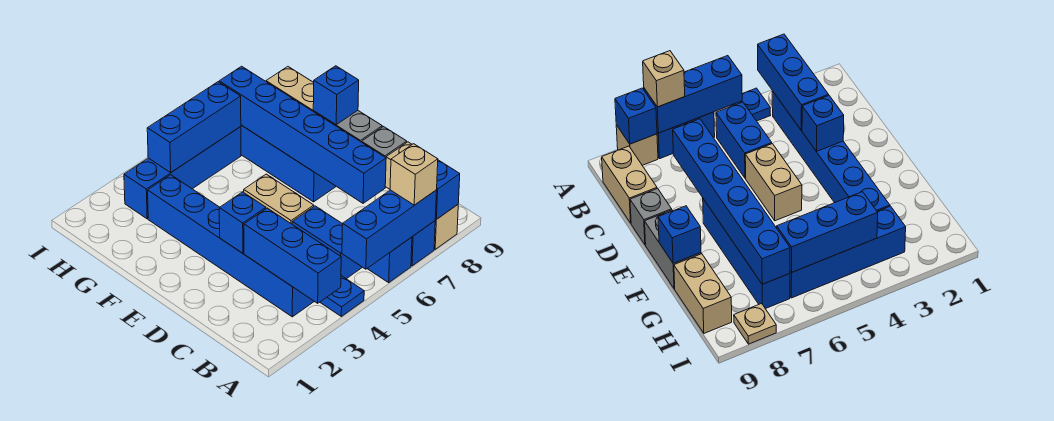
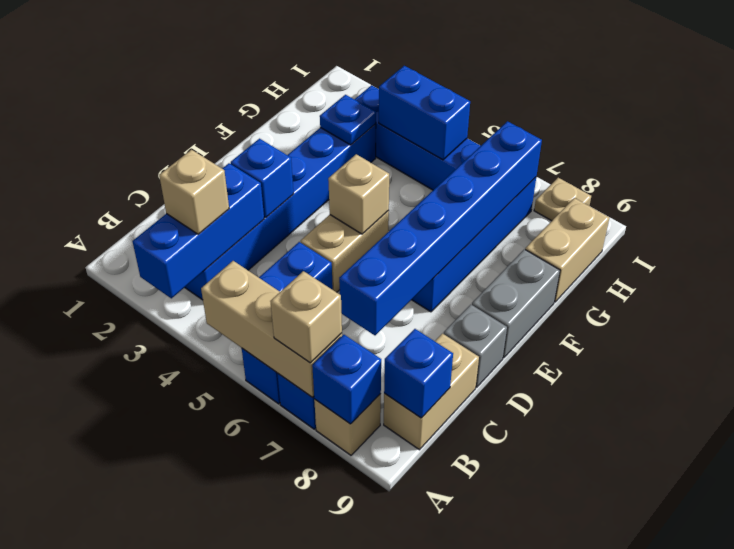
blue plate A4 level 1 -> blue plate G3 level 2
blue brick A5:A7 level 2 -> tan brick A5:A7 level 2
none -> tan brick B3 level 3
none -> tan brick E5 level 2
blue brick F9 level 2 -> blue brick B9 level 2
blue brick H4:H6 level 2 -> blue brick H4:H5 level 2

